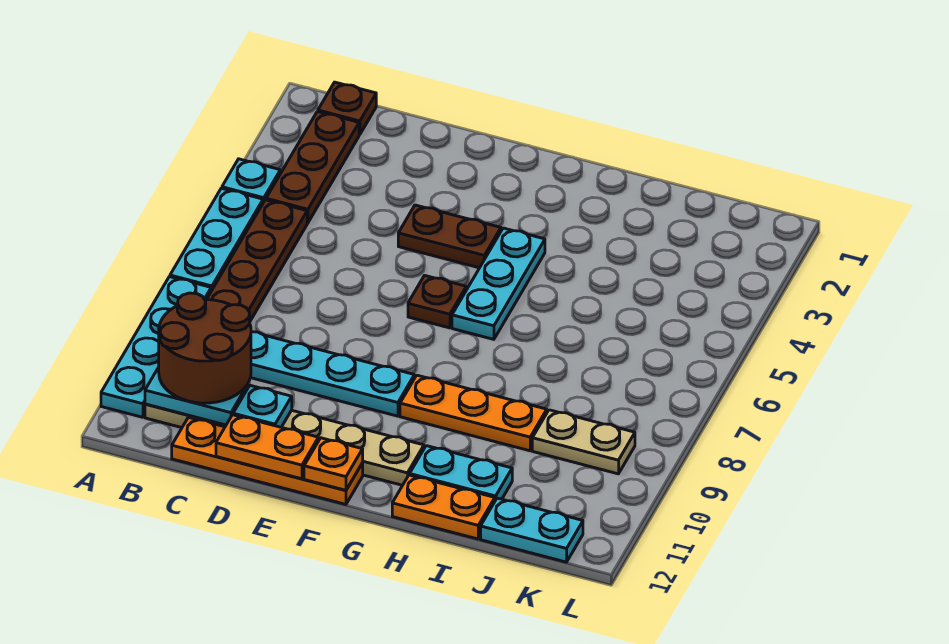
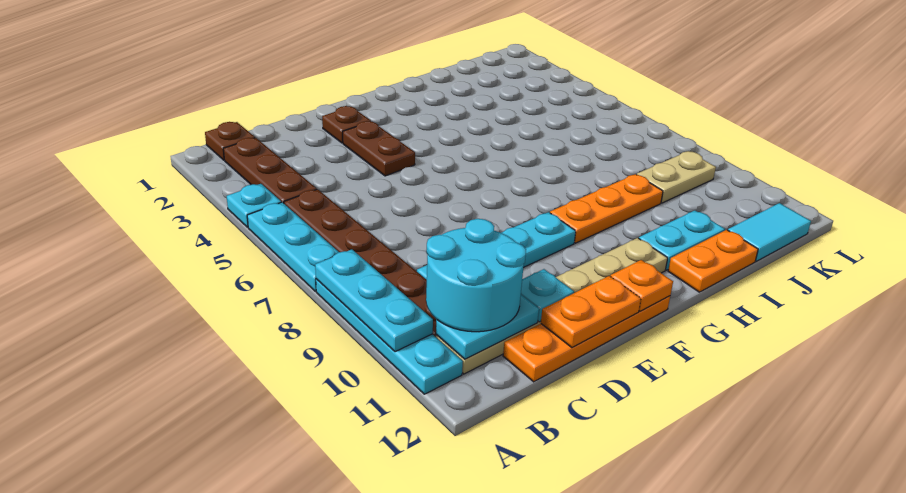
brown round brick B10:C11 level 3 -> cyan round brick B10:C11 level 3
brown plate E4:F4 level 1 -> brown plate E3:E4 level 1
brown plate F6 level 1 -> brown plate E2 level 1
cyan plate G4:G6 level 1 -> cyan plate A8:A10 level 2
cyan plate J12:K12 level 1 -> cyan tile J12:K12 level 1

